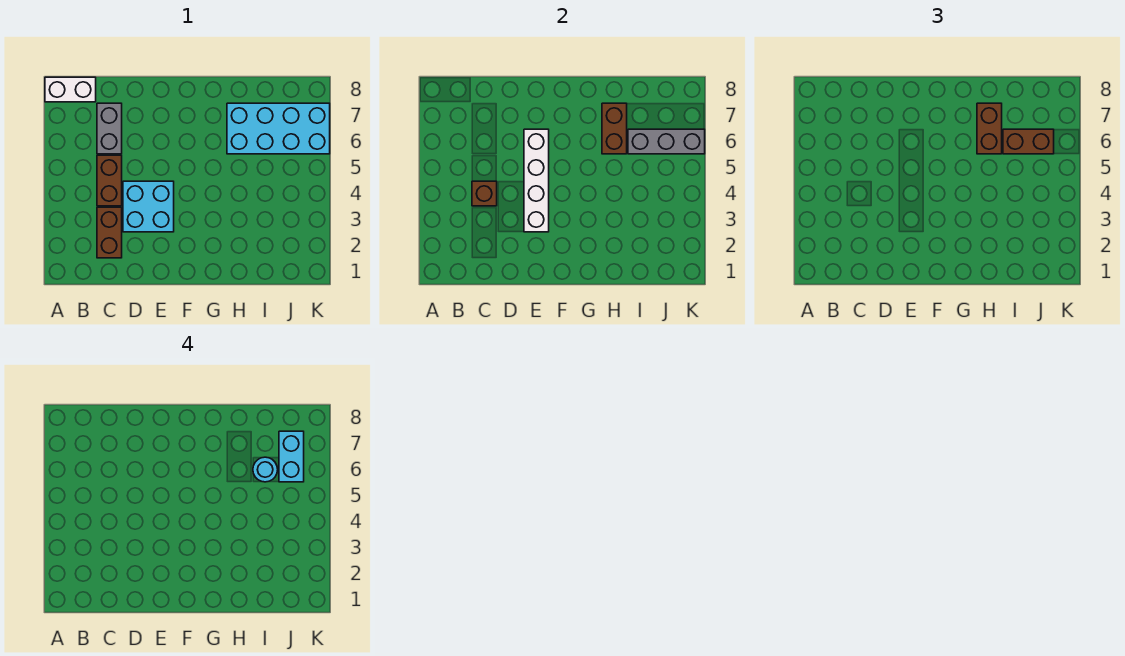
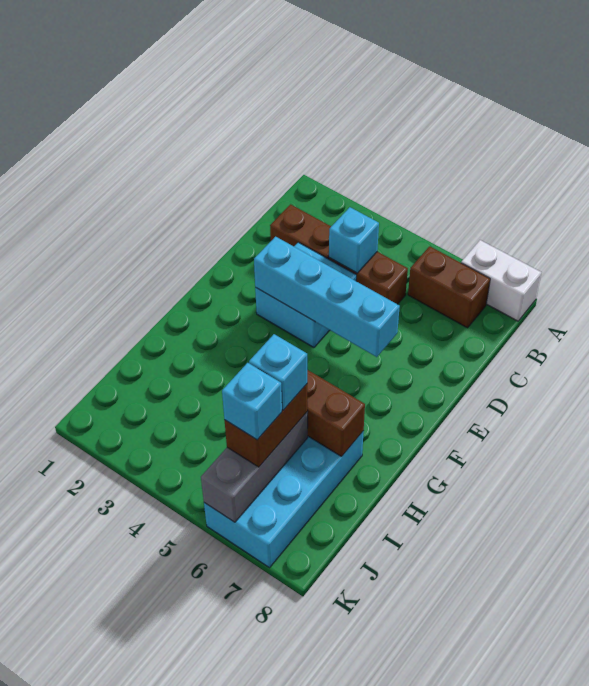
white brick A8:B8 level 1 -> white brick A7:A8 level 1
brown brick C4 level 2 -> cyan brick C4 level 2
grey brick C6:C7 level 1 -> none
white brick E3:E6 level 2 -> cyan brick E3:E6 level 2
brown brick H6:H7 level 3 -> brown brick B6:B7 level 1
cyan round brick I6 level 4 -> cyan brick I6 level 4
cyan brick J6:J7 level 4 -> cyan brick J6 level 4

